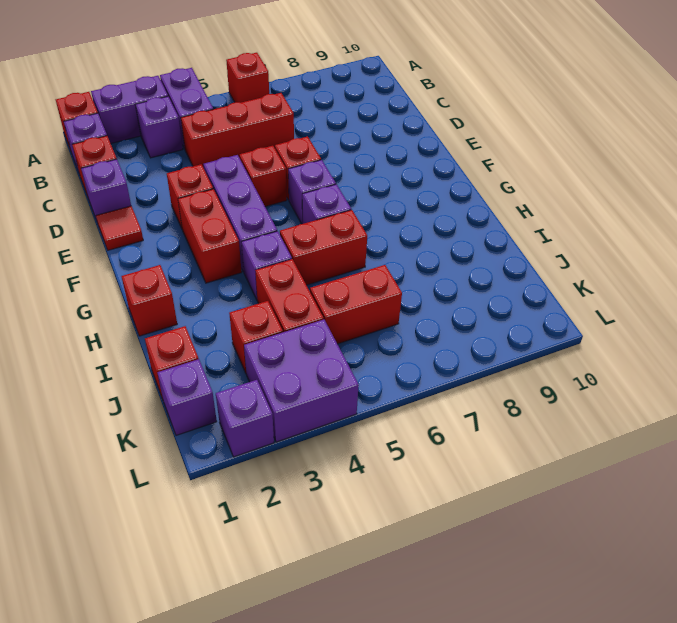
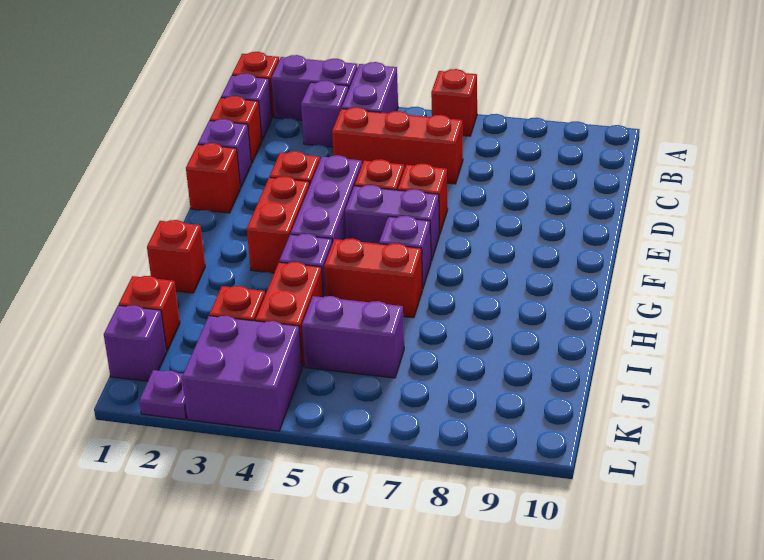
red tile E1 level 1 -> red brick E1 level 1
purple brick F6 level 1 -> purple brick F5:F6 level 1
red brick J5:J6 level 1 -> purple brick J5:J6 level 1
purple brick L2 level 1 -> purple plate L2 level 1

